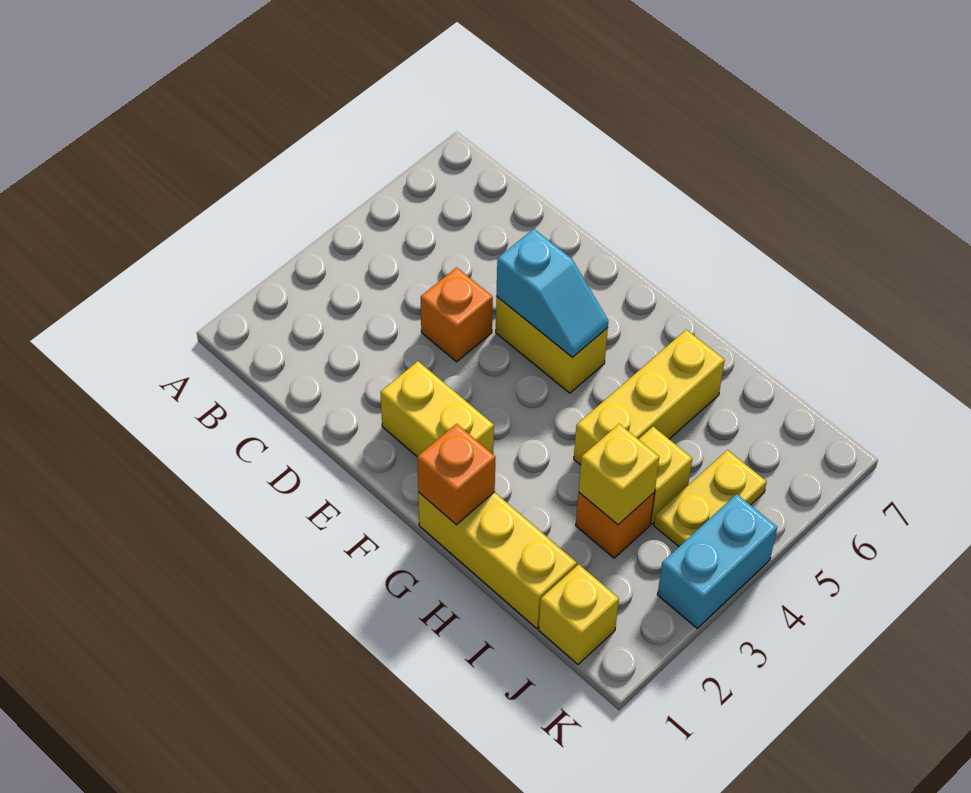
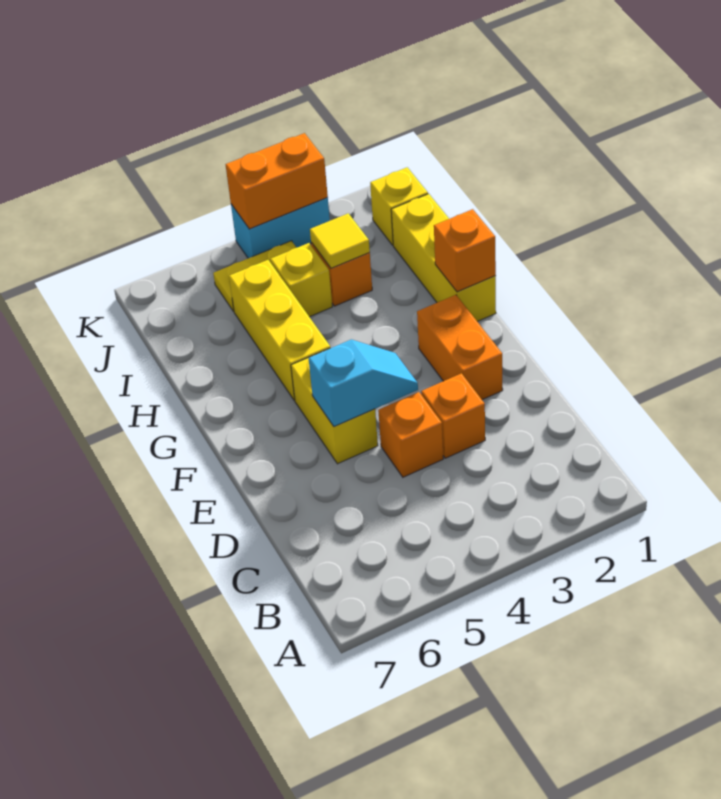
none -> orange brick D3 level 1
yellow brick E2:F2 level 1 -> orange brick E2:F2 level 1
cyan slope E5:F5 level 2 top E -> cyan slope E4:E5 level 2 top 5
yellow brick H4:H6 level 1 -> yellow brick G5:I5 level 1
yellow brick I3 level 2 -> yellow tile I3 level 2
none -> orange brick K3:K4 level 2

